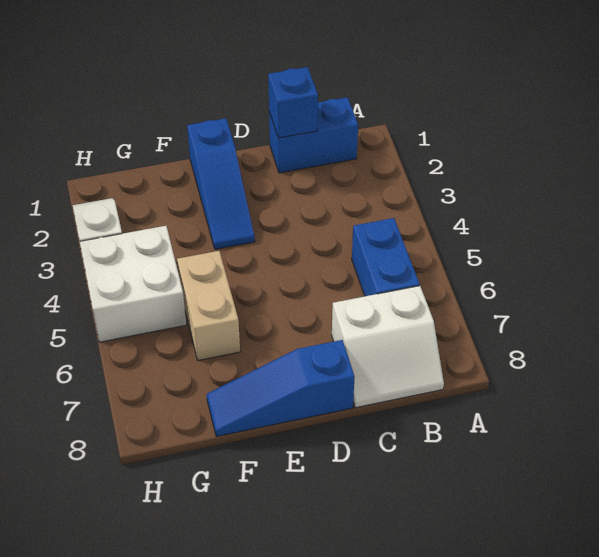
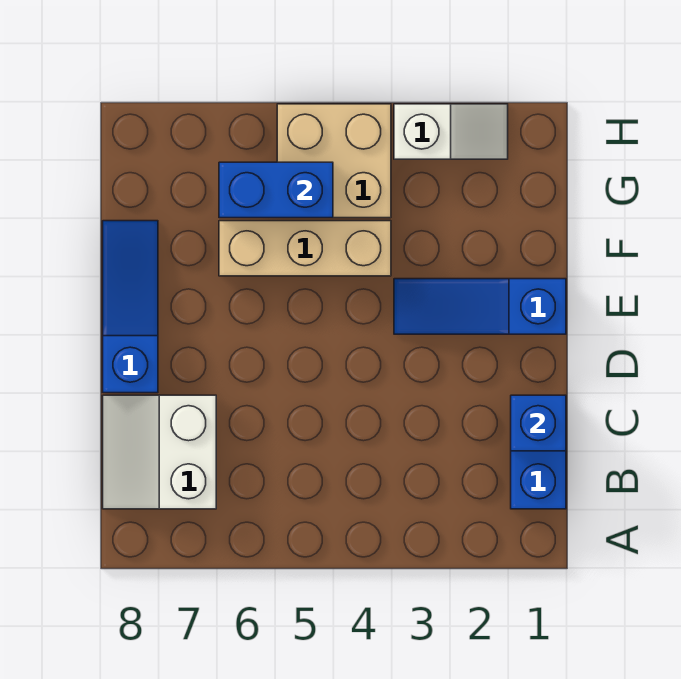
blue brick B5:B6 level 1 -> blue brick G5:G6 level 2
tan brick F5:F6 level 1 -> tan brick F4:F6 level 1
white brick G4:H5 level 1 -> tan brick G4:H5 level 1

